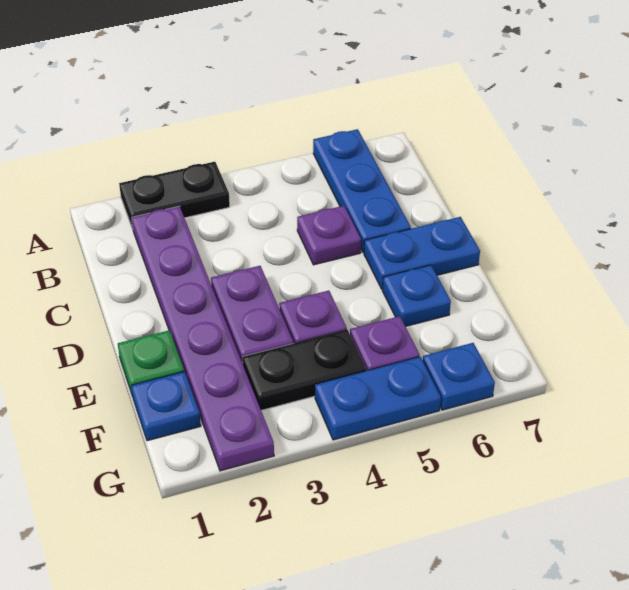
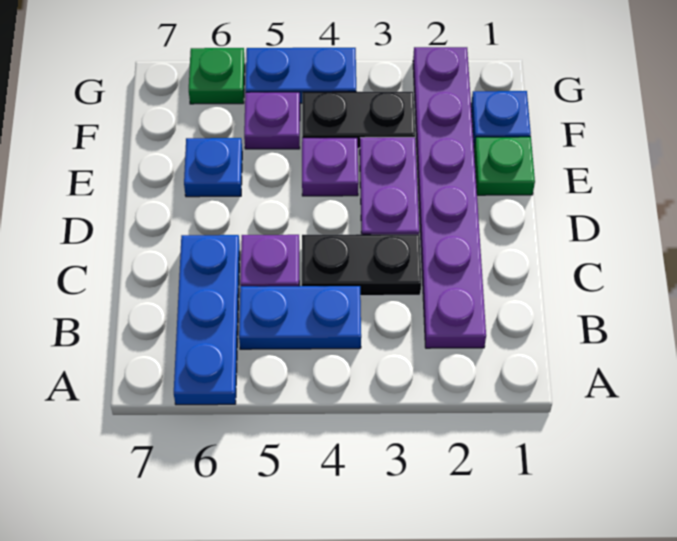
black plate A2:A3 level 1 -> black plate C3:C4 level 1
blue plate D6:D7 level 1 -> blue plate B4:B5 level 1
blue plate G6 level 1 -> green plate G6 level 1

